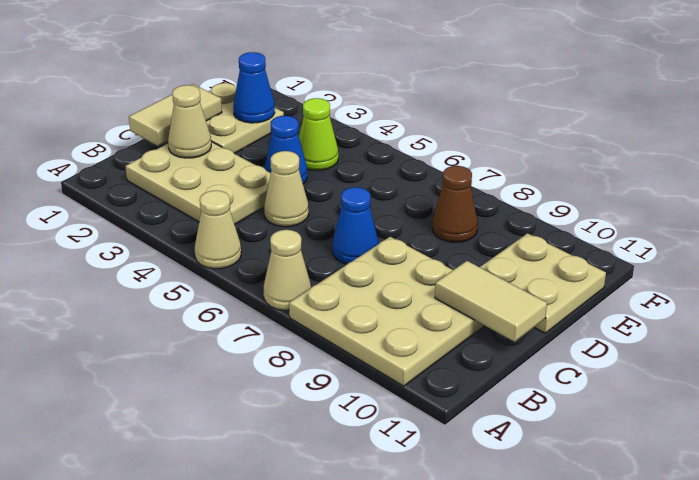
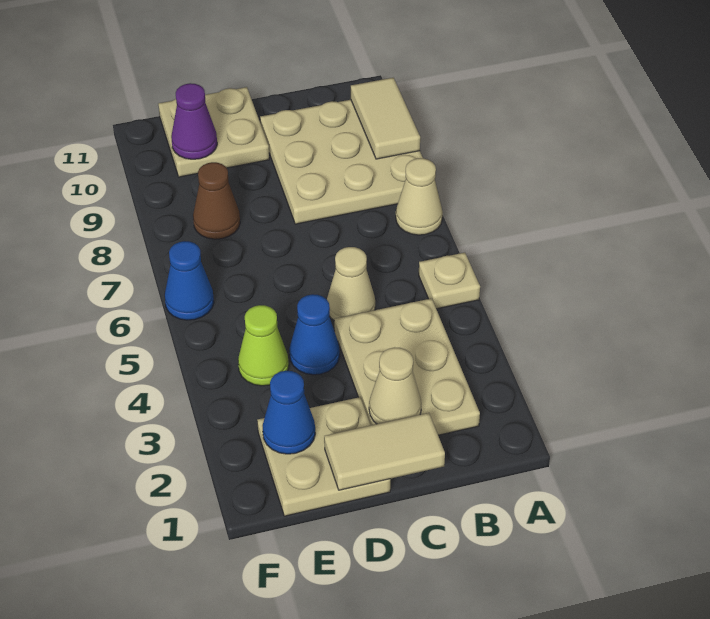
tan cone A5 level 1 -> tan plate A5 level 1
blue cone C7 level 1 -> blue cone F6 level 1
tan tile C10:C11 level 2 -> tan tile A9:A10 level 2
none -> purple cone E10 level 2

